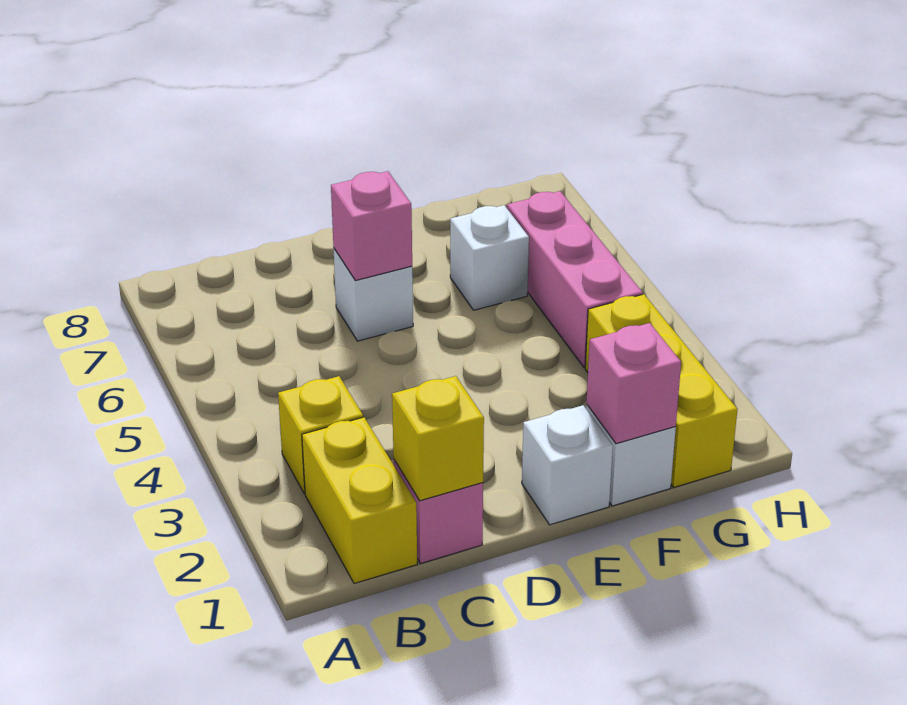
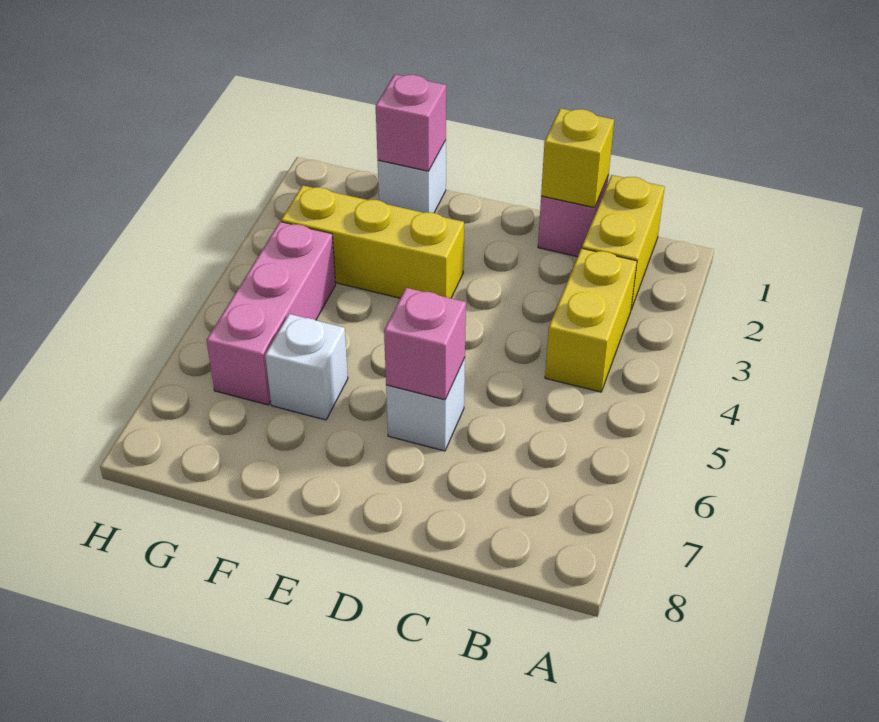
yellow brick B3 level 1 -> yellow brick B3:B4 level 1
white brick E1 level 1 -> none
yellow brick G1:G3 level 1 -> yellow brick E3:G3 level 1

